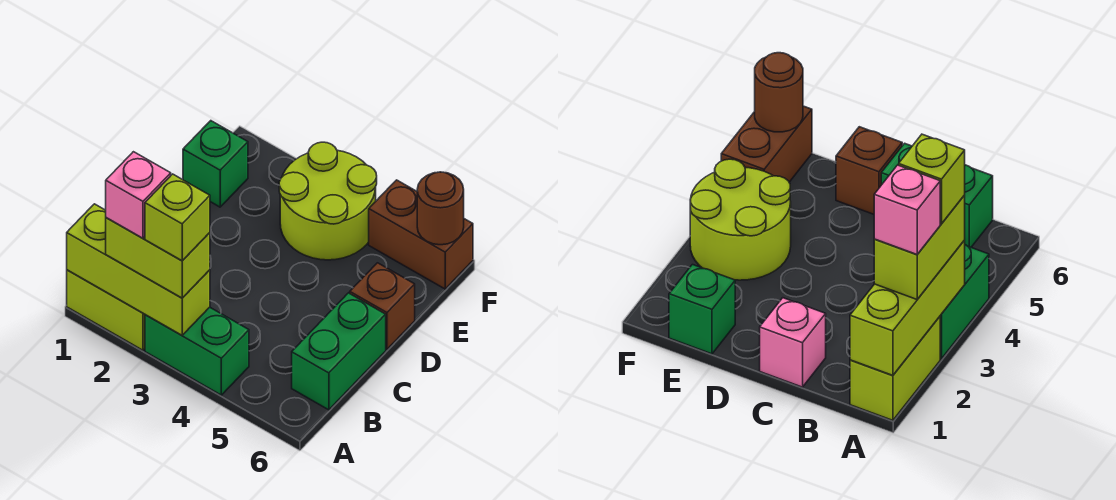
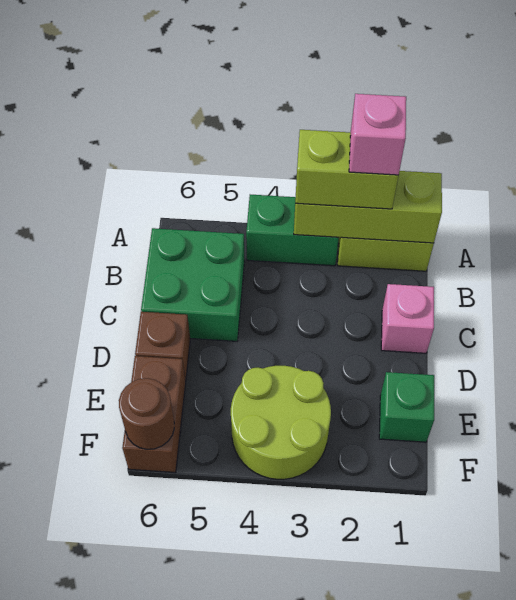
lime brick A3 level 4 -> none
green brick B6:C6 level 1 -> green brick B5:C6 level 1
brown brick F5:F6 level 1 -> brown brick E6:F6 level 1

